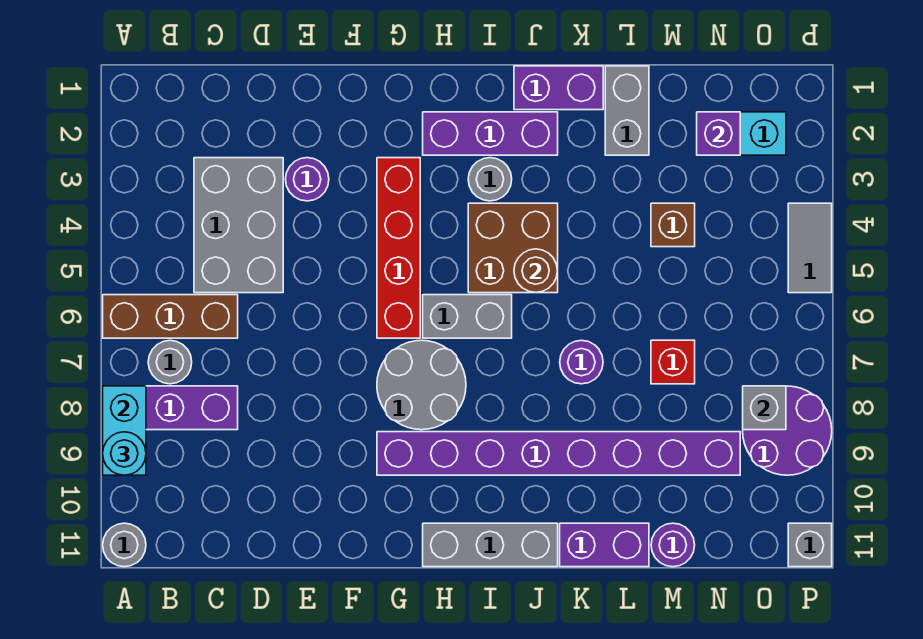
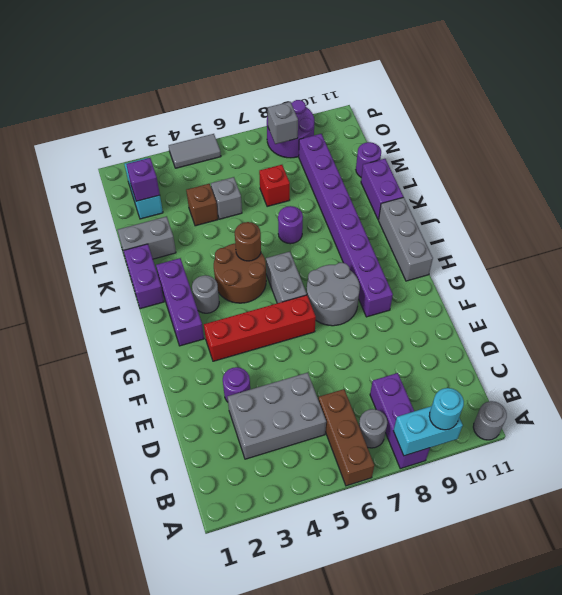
brown brick I4:J5 level 1 -> brown round brick I4:J5 level 1
grey brick P11 level 1 -> grey brick M5 level 1

